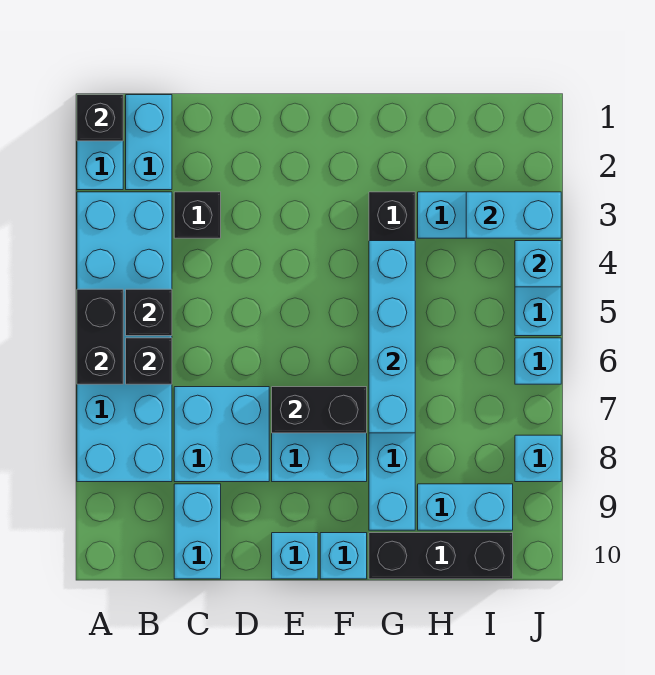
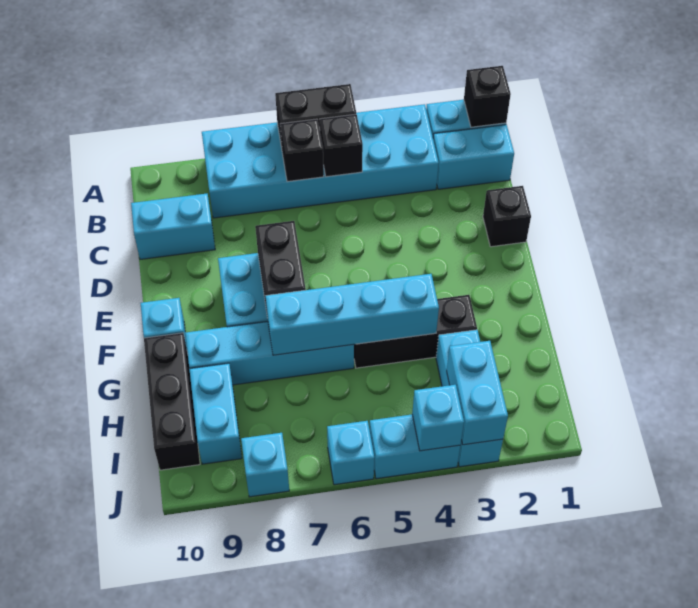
black brick C3 level 1 -> black brick D1 level 1
cyan brick C7:D8 level 1 -> none
cyan brick E10 level 1 -> none

